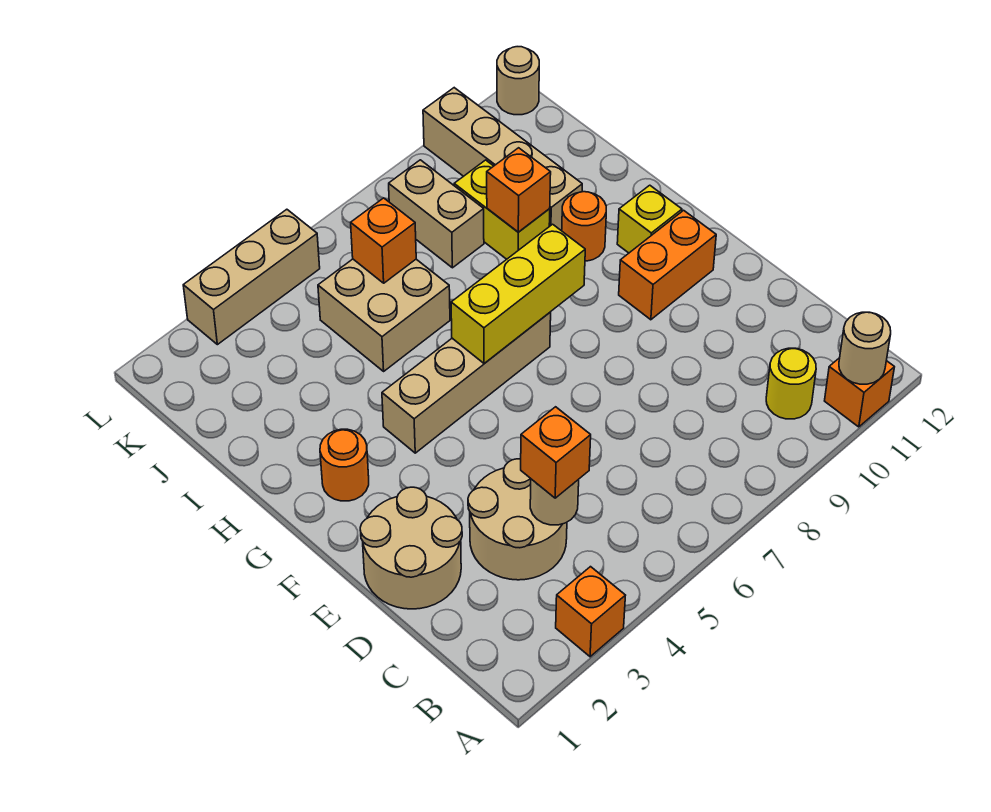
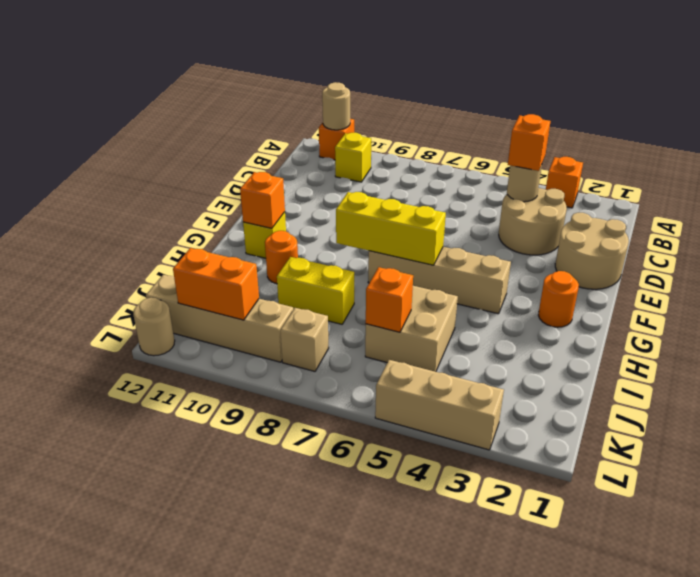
yellow round brick B10 level 1 -> yellow brick B10 level 1
orange brick F10:F11 level 1 -> orange brick K10:K11 level 2
yellow brick I9:J9 level 1 -> yellow brick I8:I9 level 1
orange brick I9 level 2 -> orange brick G11 level 2
tan brick I10:L10 level 1 -> tan brick K9:K12 level 1
tan brick J8:K8 level 1 -> tan brick K8 level 1

